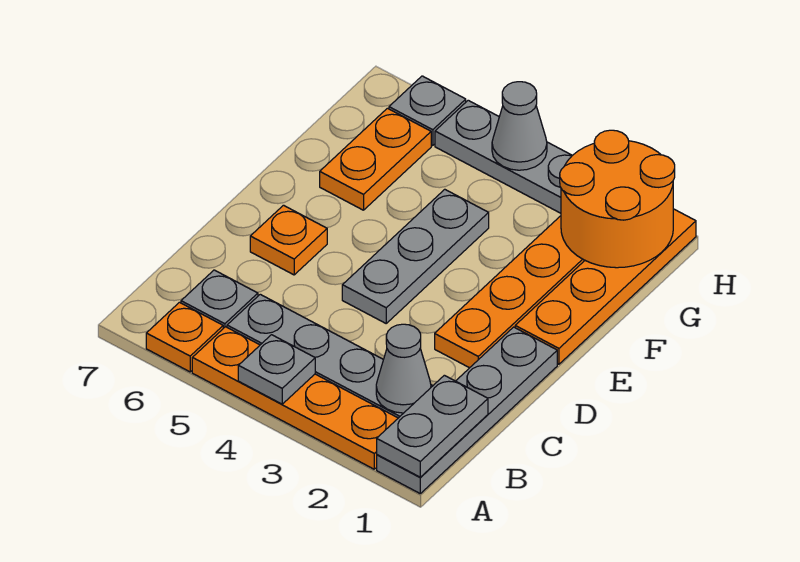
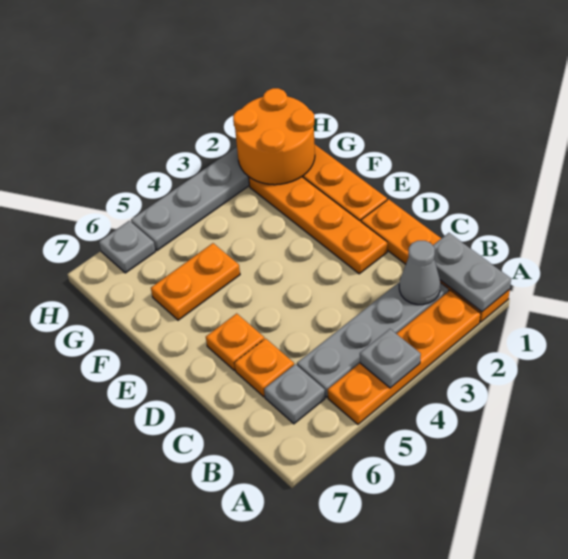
grey plate A1:D1 level 1 -> orange plate A1:D1 level 1
orange plate A6 level 1 -> orange plate C6 level 1
grey plate D4:F4 level 1 -> none
orange plate F6:G6 level 1 -> orange plate F5:F6 level 1
grey cone H4 level 2 -> none

